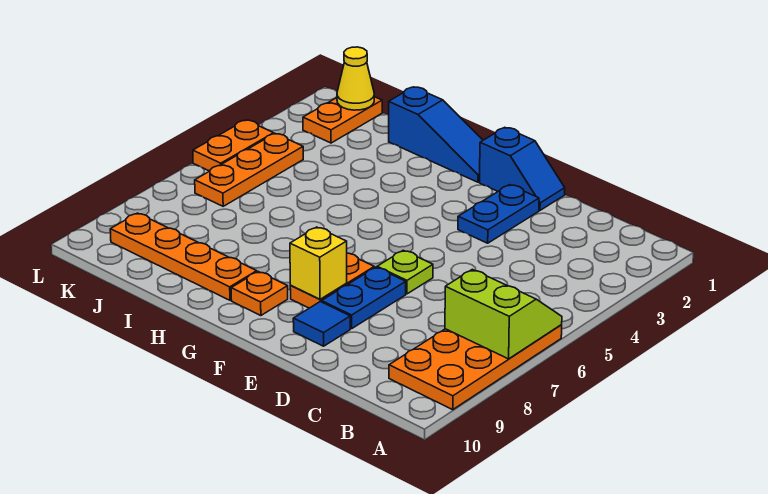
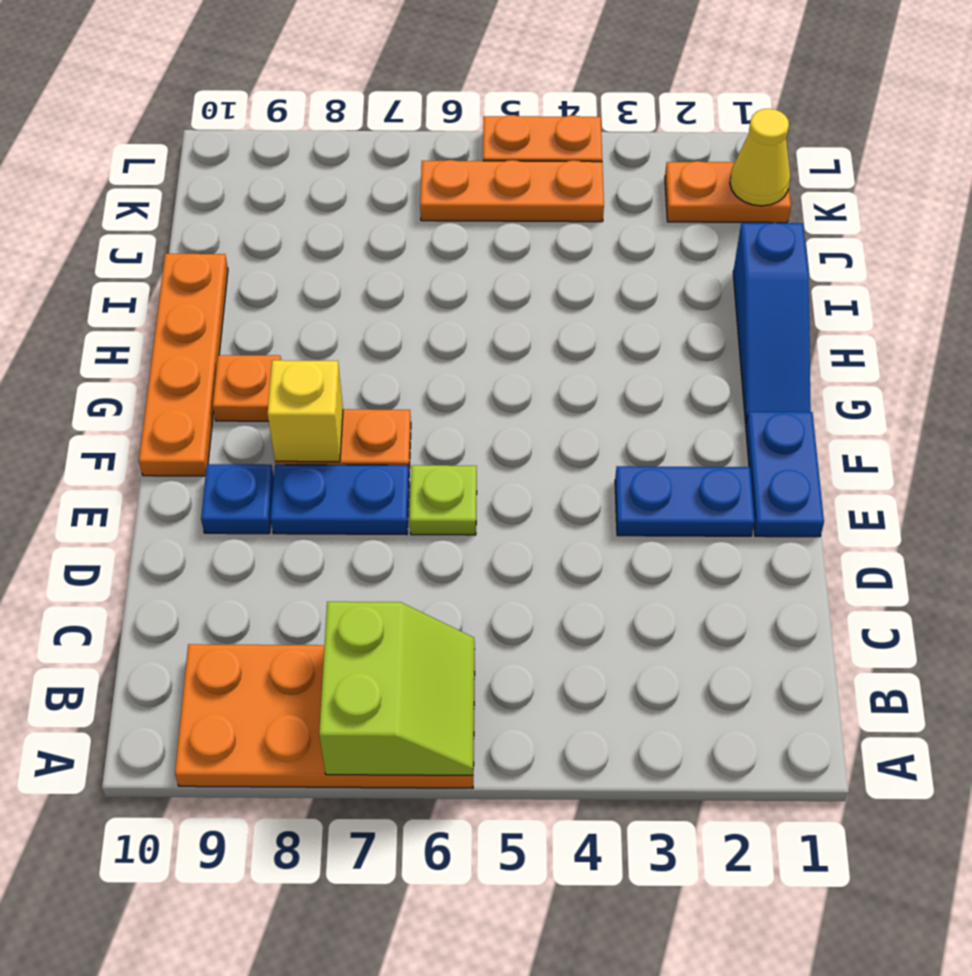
blue slope E1:F1 level 1 top F -> blue plate E1:F1 level 1
blue tile E9 level 1 -> blue plate E9 level 1
orange plate H9:K9 level 1 -> orange plate F10:I10 level 1

